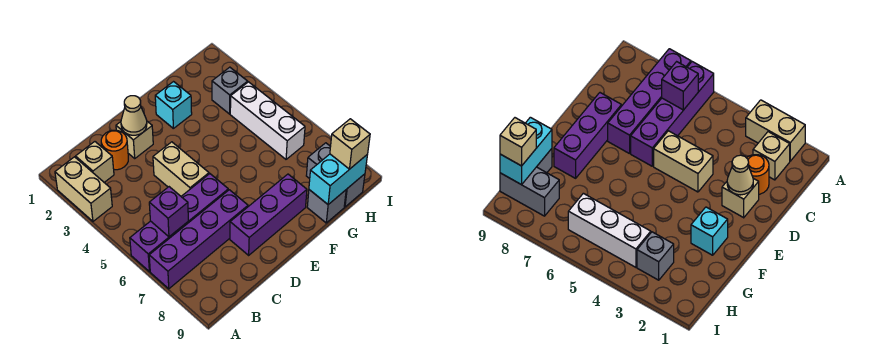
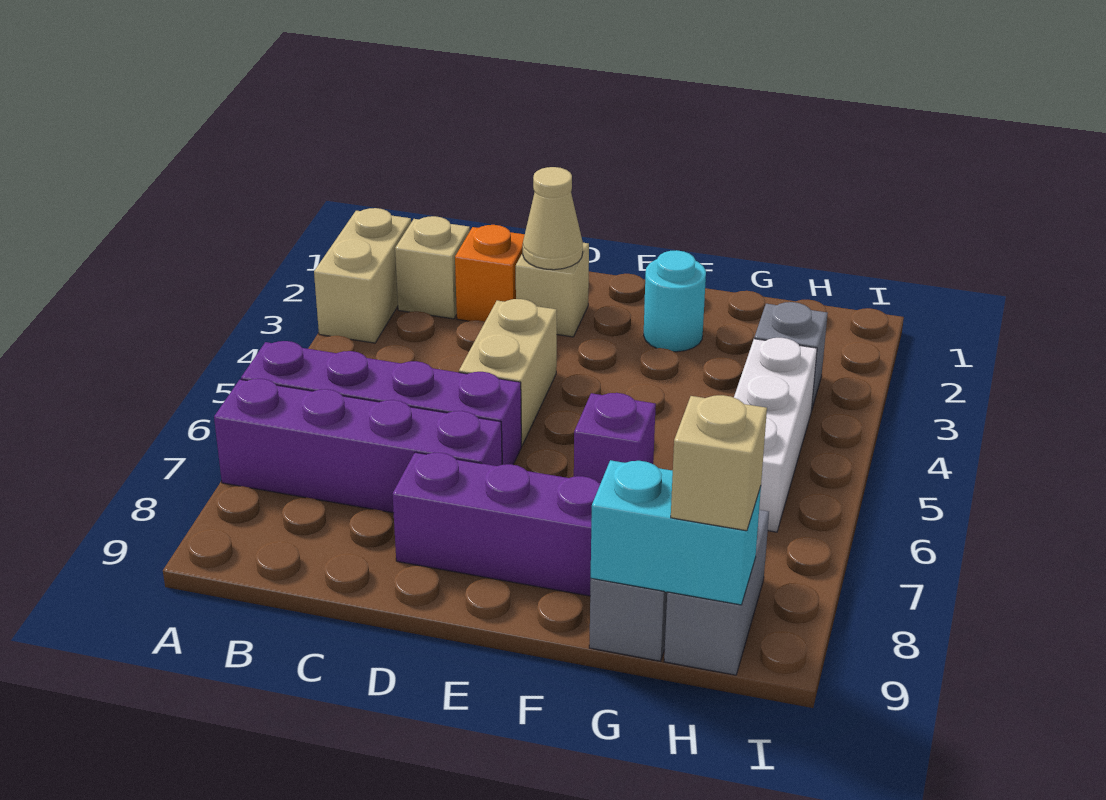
purple brick B6 level 2 -> purple brick F6 level 1
orange round brick C2 level 1 -> orange brick C2 level 1
cyan brick F2 level 1 -> cyan round brick F2 level 1

